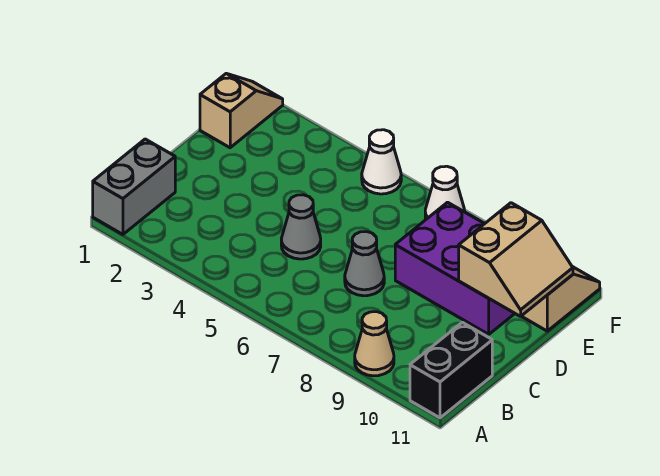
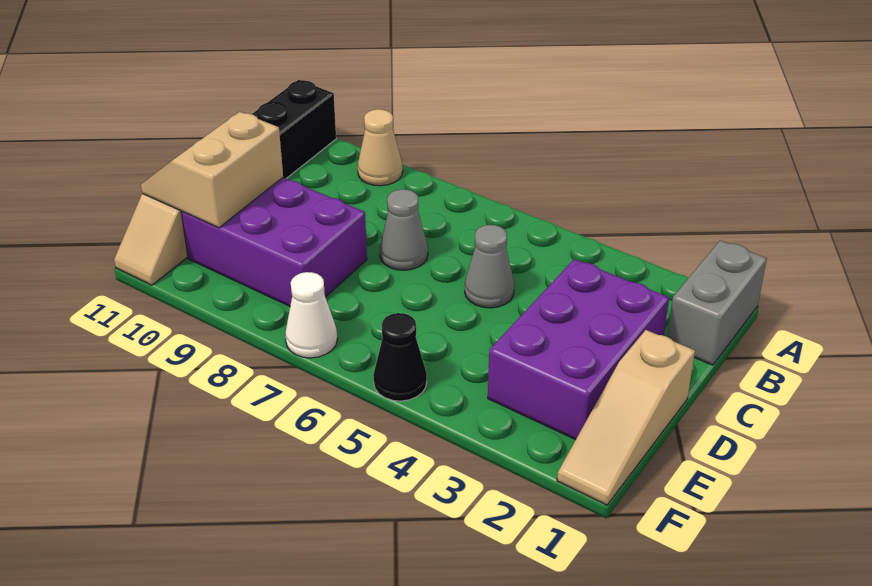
none -> purple brick C2:E3 level 1
tan slope E1:F1 level 1 top E -> tan slope D1:F1 level 1 top D
white cone F5 level 1 -> black cone F5 level 1

